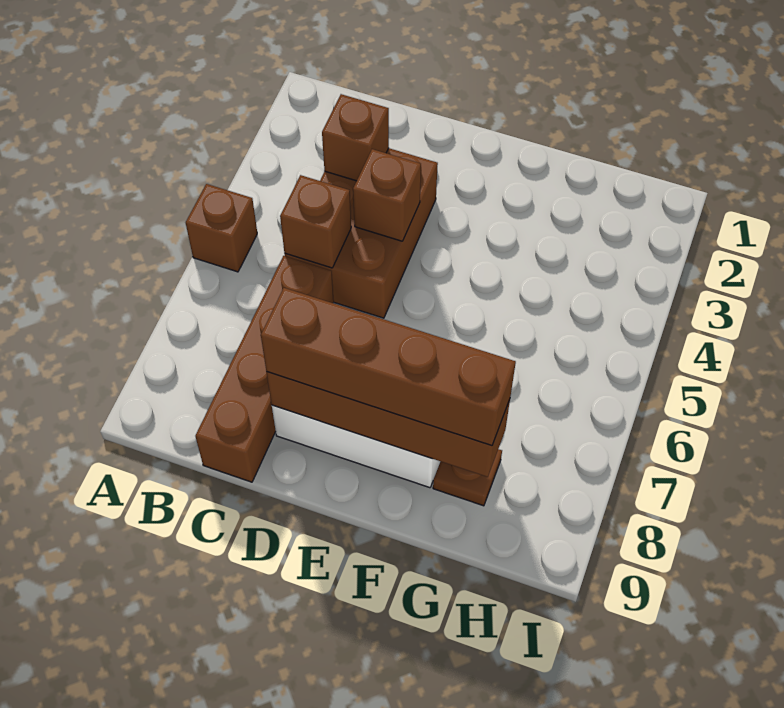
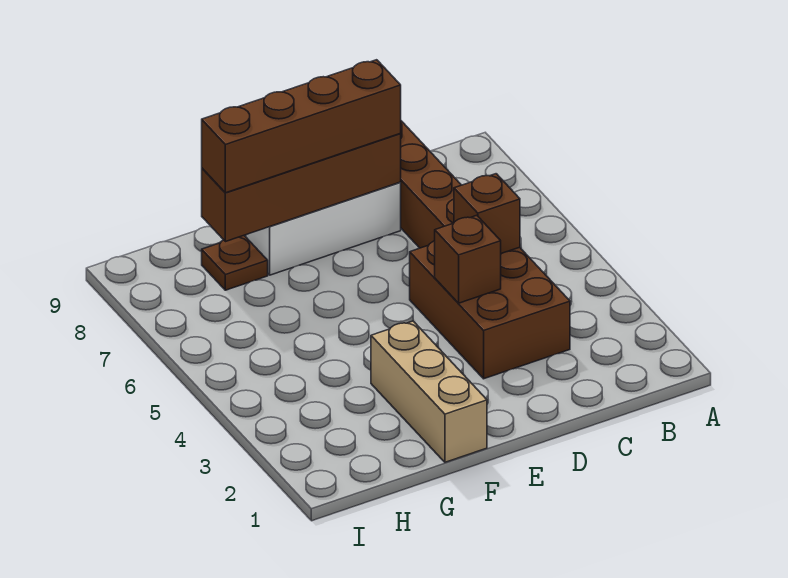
brown brick A5 level 1 -> none
brown brick C3 level 2 -> none
none -> tan brick F1:F3 level 1

